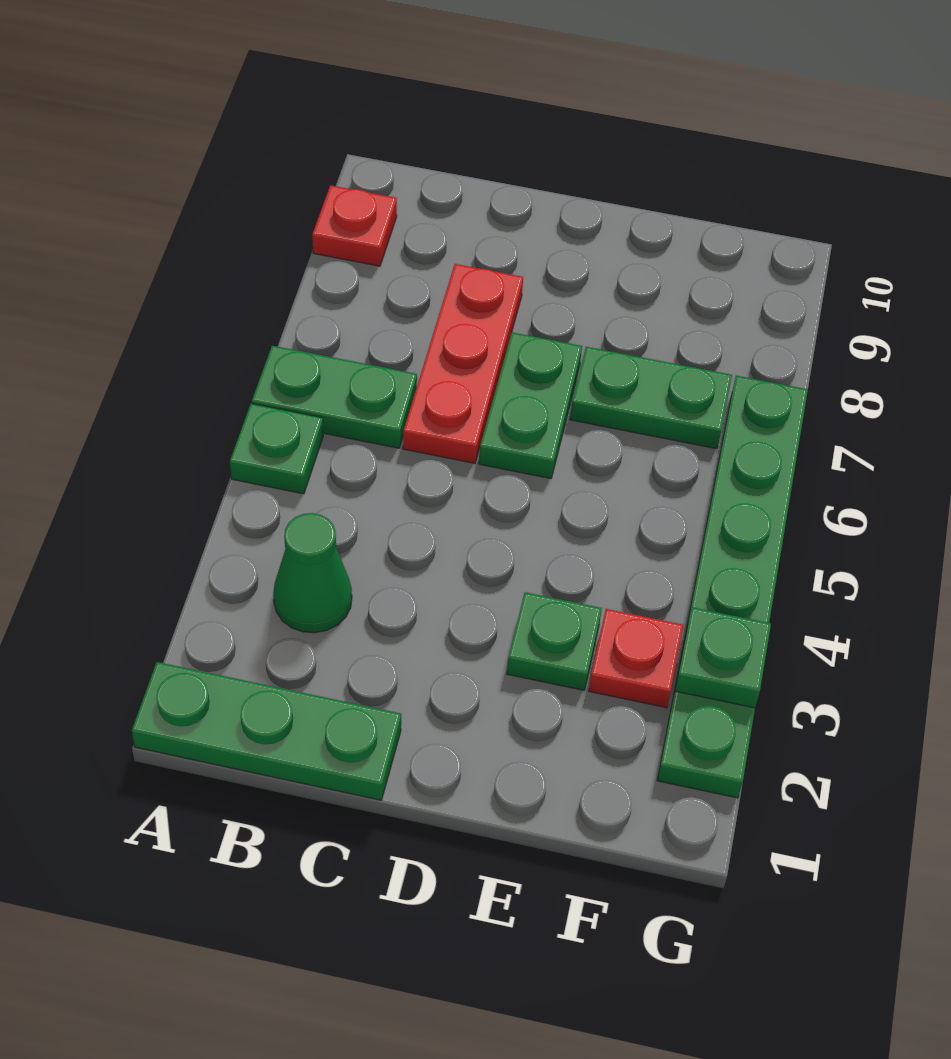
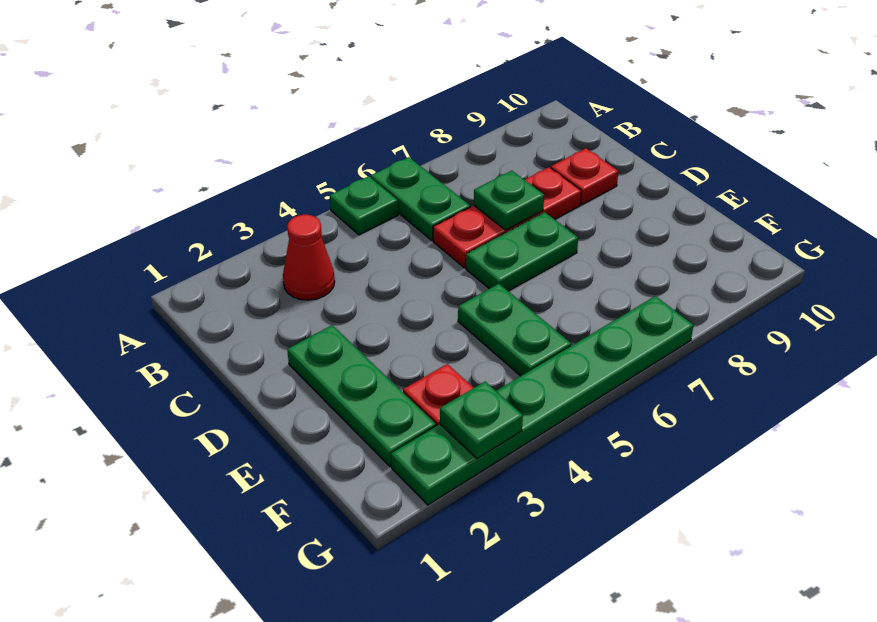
green plate A1:C1 level 1 -> green plate D2:F2 level 1
red plate A9 level 1 -> red plate C9 level 1
green cone B3 level 1 -> red cone B3 level 1
green plate E3 level 1 -> green plate C7 level 2
green plate E7:F7 level 1 -> green plate E5:F5 level 1

